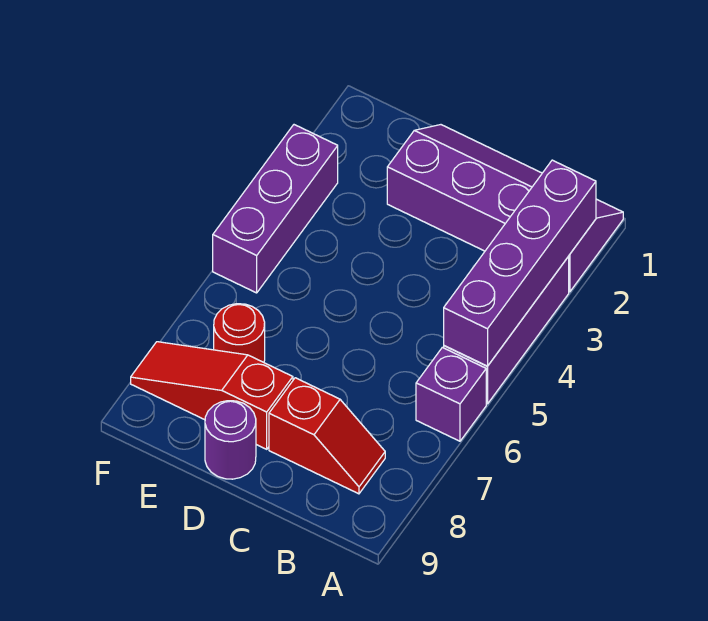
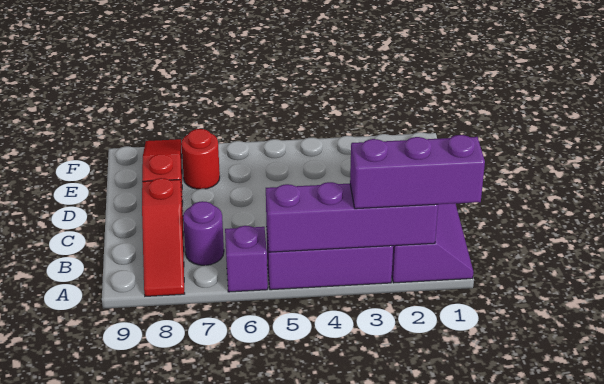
red slope B8:C8 level 1 top C -> red slope A8:C8 level 1 top C
purple round brick D9 level 1 -> purple round brick B7 level 1
purple brick F3:F5 level 1 -> purple brick A1:A3 level 3

